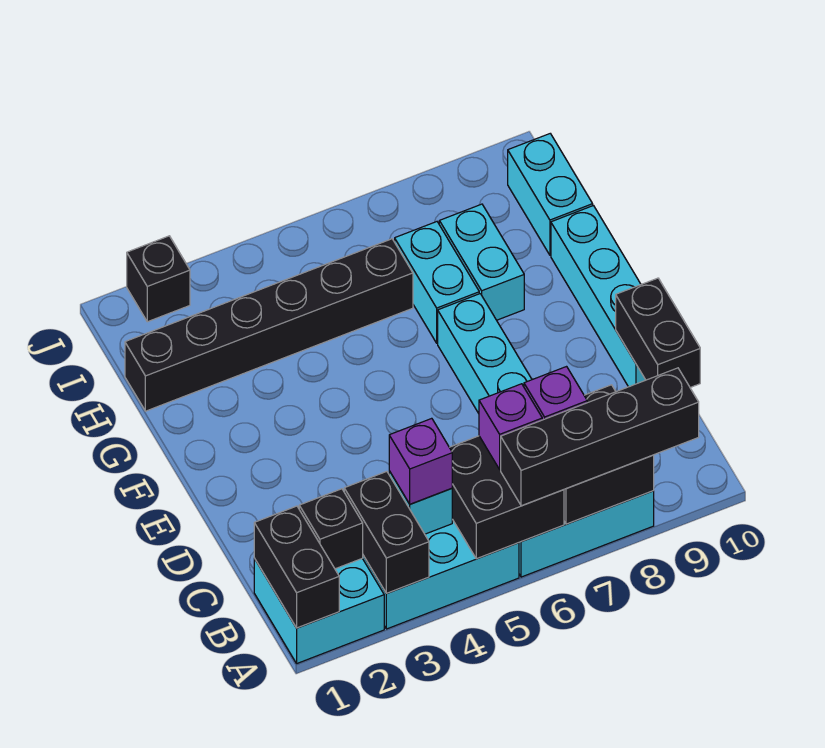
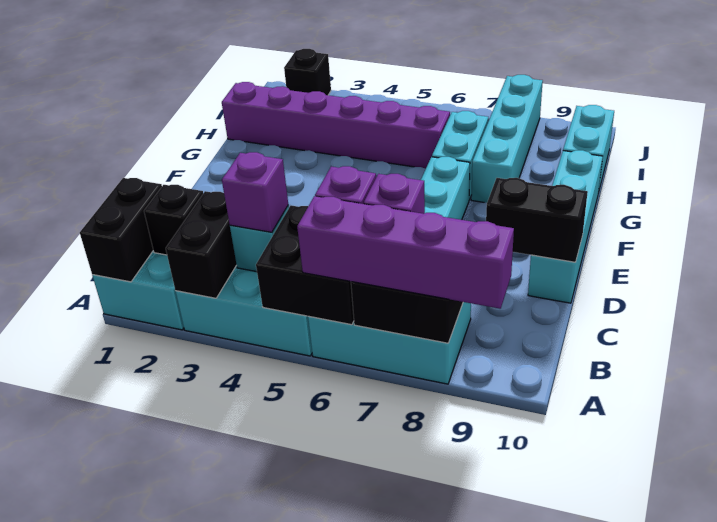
black brick A6:A9 level 3 -> purple brick A6:A9 level 3
black brick C10:D10 level 2 -> black brick D9:D10 level 2
cyan brick G8:H8 level 1 -> cyan brick G8:J8 level 1
black brick H1:H6 level 1 -> purple brick H1:H6 level 1

